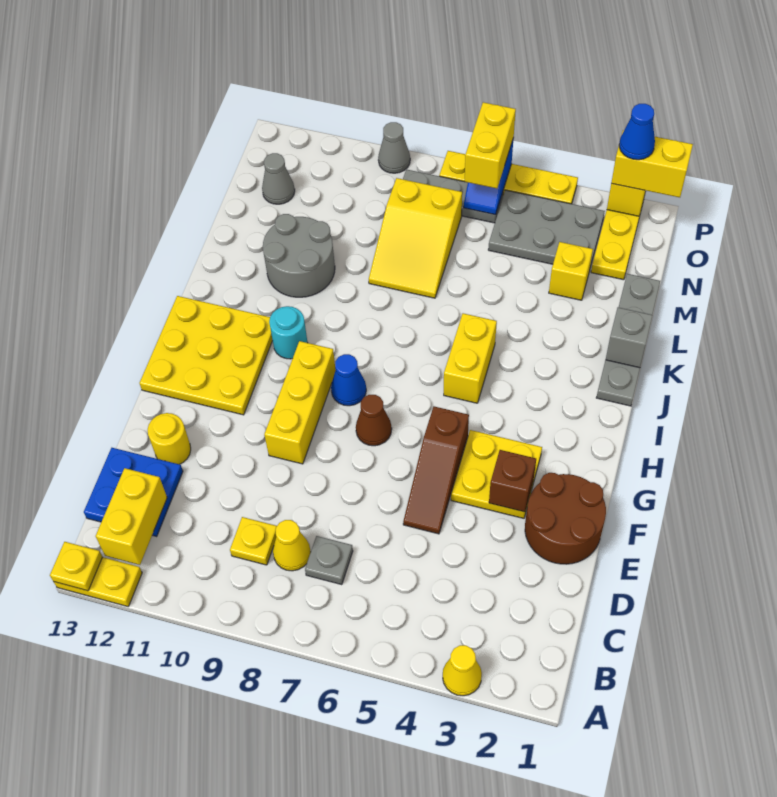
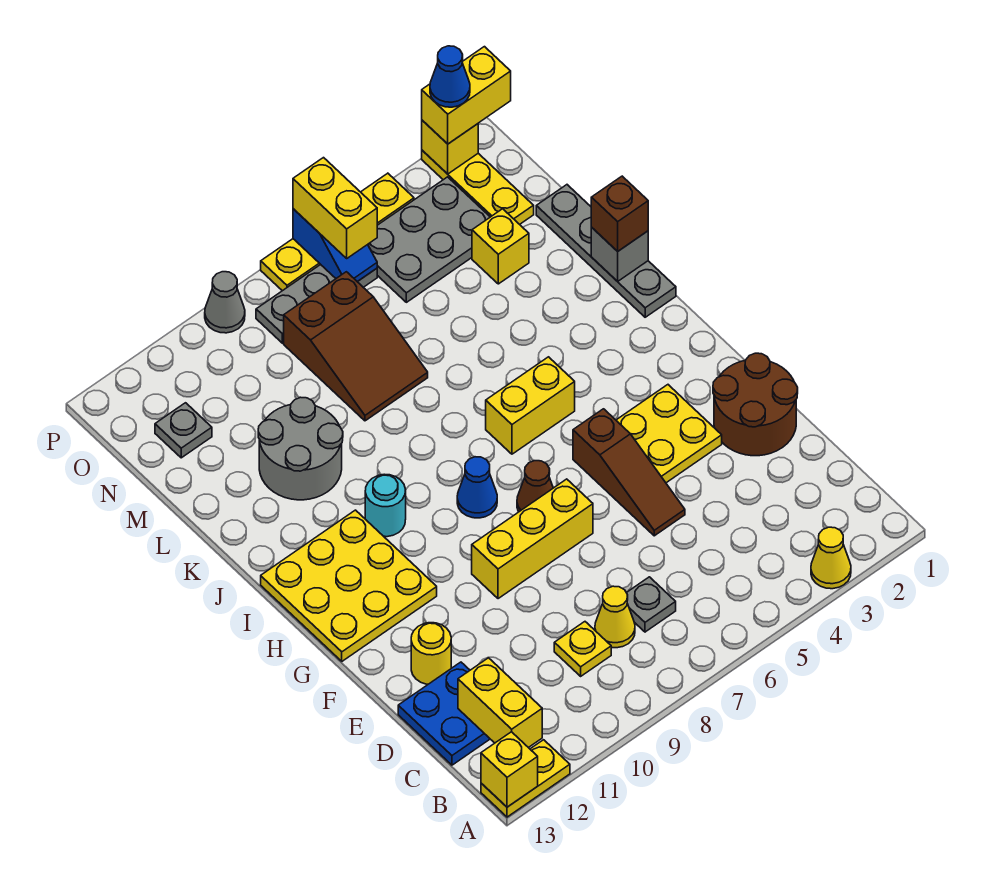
yellow plate A13 level 2 -> yellow brick A13 level 2
brown brick F3 level 2 -> brown brick K1 level 3
yellow brick F9:H9 level 1 -> yellow brick F7:F9 level 1
yellow brick I5:J5 level 1 -> yellow brick I5:I6 level 1
yellow slope L7:N8 level 1 top N -> brown slope L7:N8 level 1 top N
grey cone N12 level 1 -> grey plate N12 level 1

